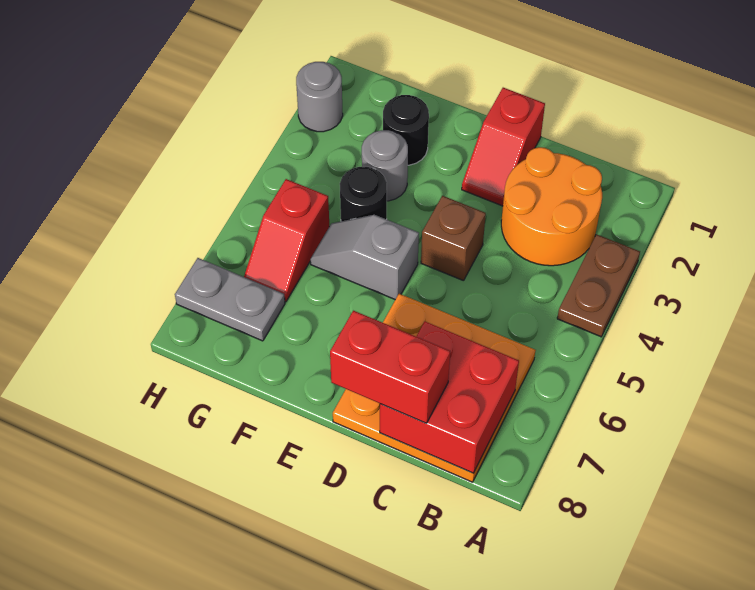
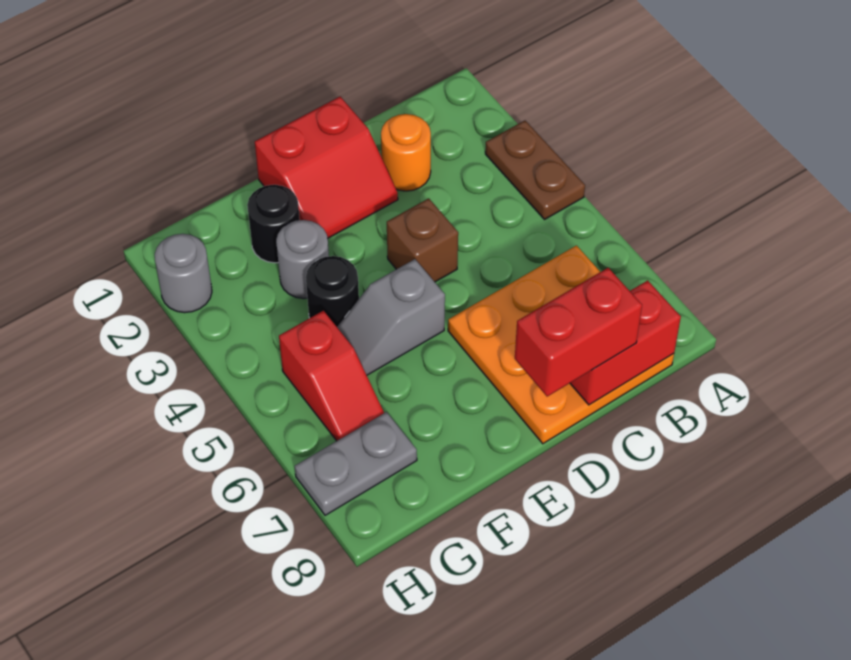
orange round brick B2:C3 level 1 -> orange round brick C2 level 1
red brick B7:C8 level 2 -> red brick B8:C8 level 2
red slope D1:D2 level 1 top 1 -> red slope D1:E2 level 1 top 1

